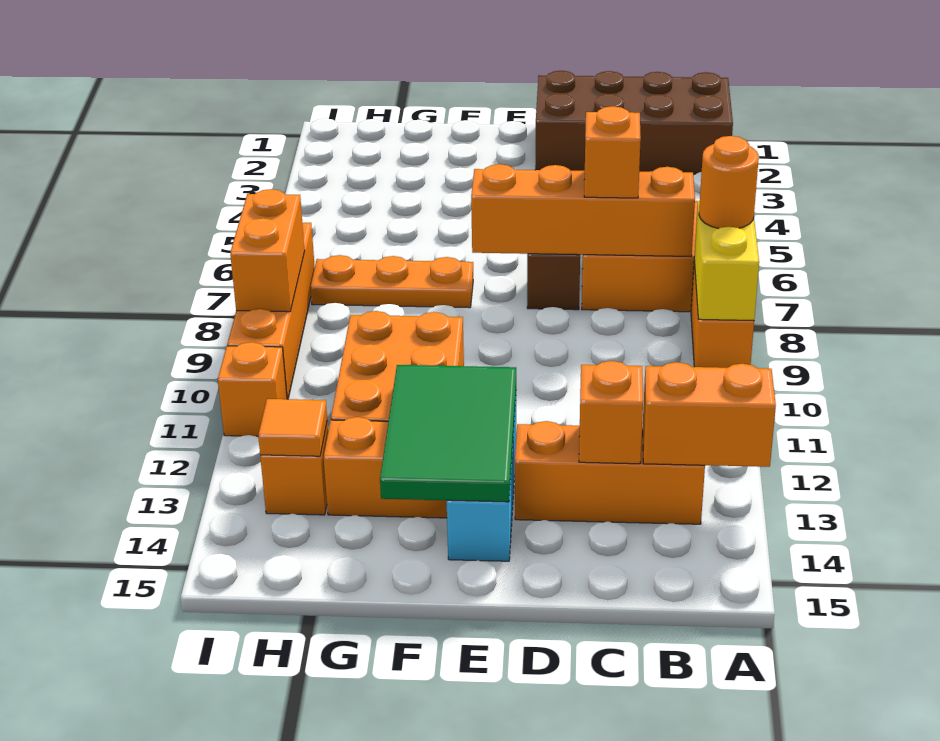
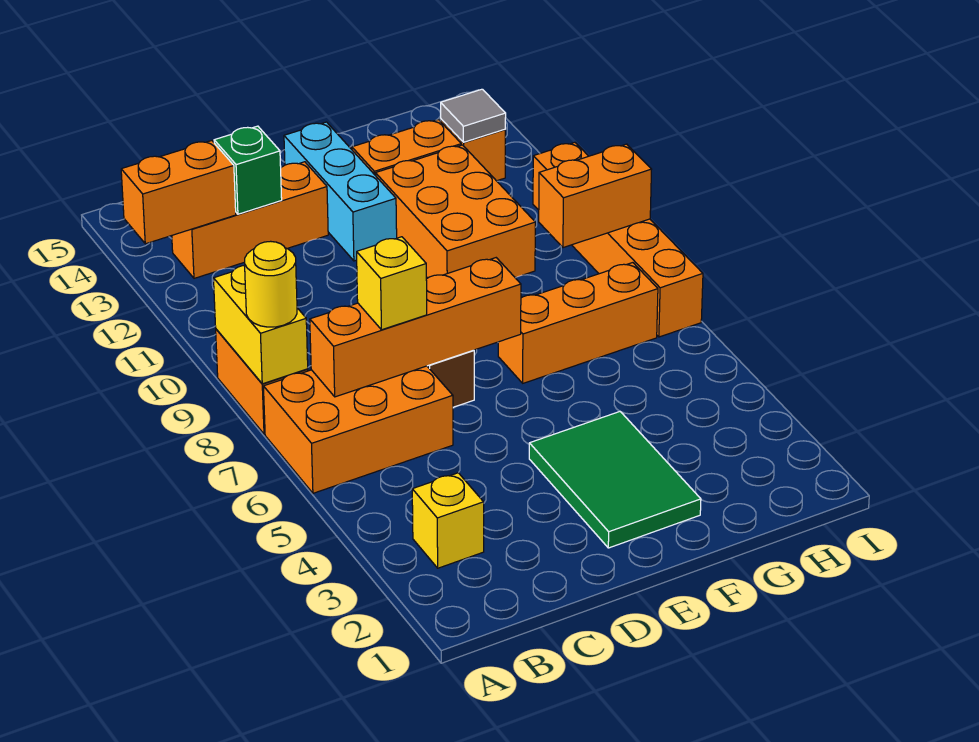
brown brick A1:D2 level 1 -> none
orange round brick A8 level 3 -> yellow round brick A8 level 3
none -> yellow brick B3 level 1
orange brick C7 level 3 -> yellow brick C7 level 3
orange brick C13 level 2 -> green brick C13 level 2
green tile E12:F14 level 2 -> green tile E2:F4 level 1
orange plate F7:H7 level 1 -> orange brick F7:H7 level 1
orange tile H13 level 2 -> grey tile H13 level 2
orange brick I8:I9 level 2 -> orange brick H9:I9 level 2

